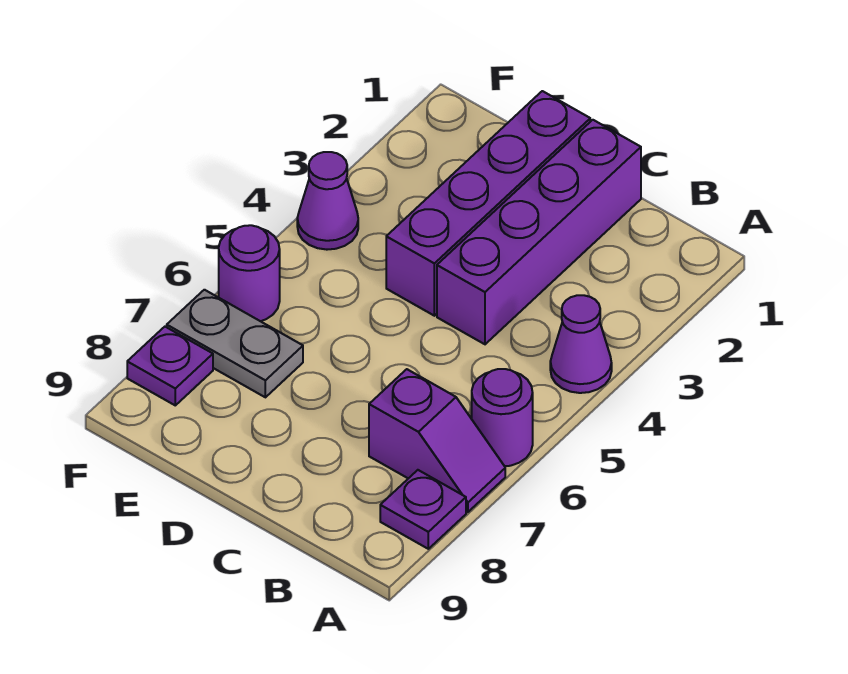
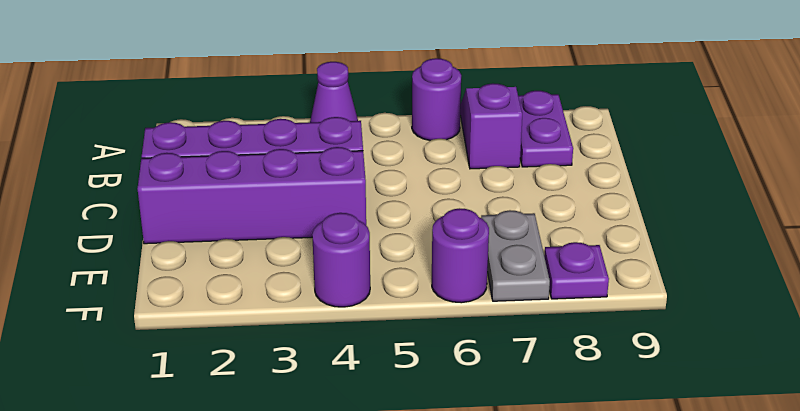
purple plate A8 level 1 -> purple plate A8:B8 level 1
purple cone F4 level 1 -> purple round brick F4 level 1

